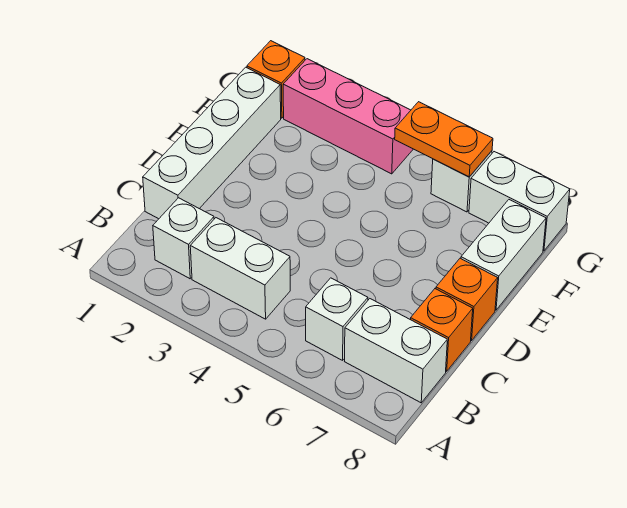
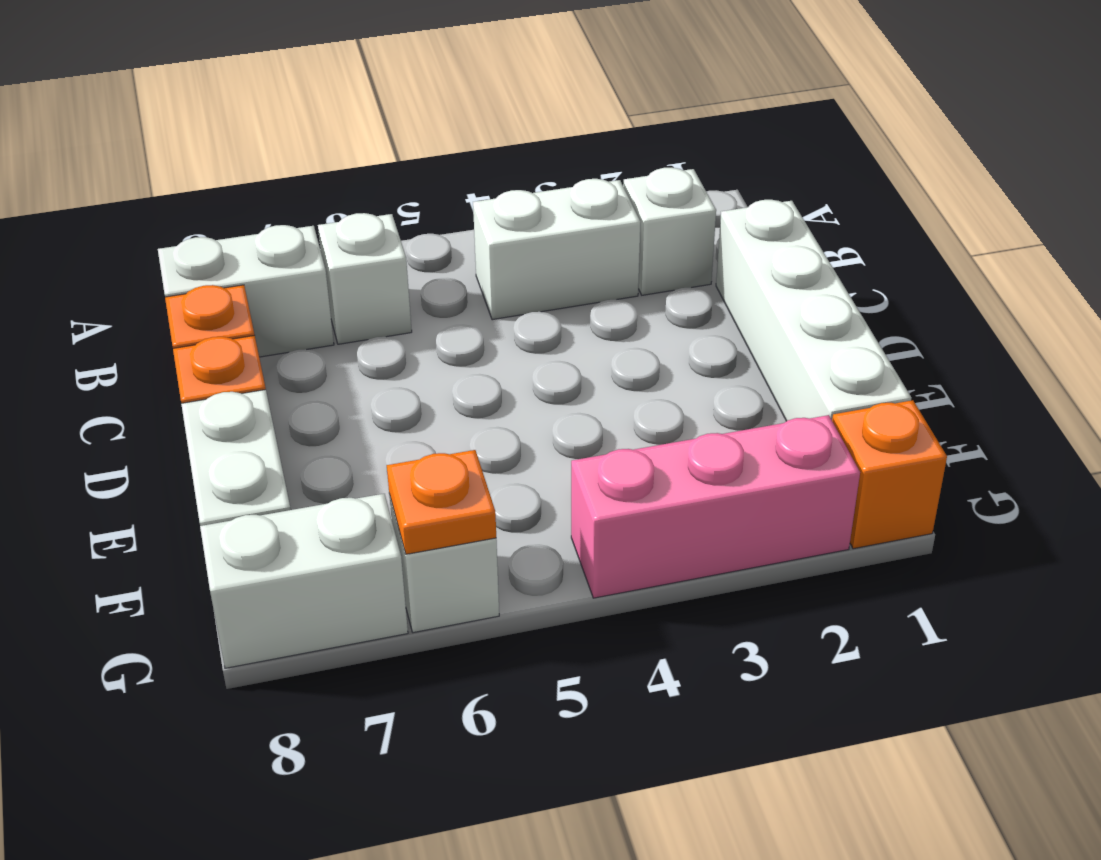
orange plate G5:G6 level 2 -> orange plate G6 level 2

